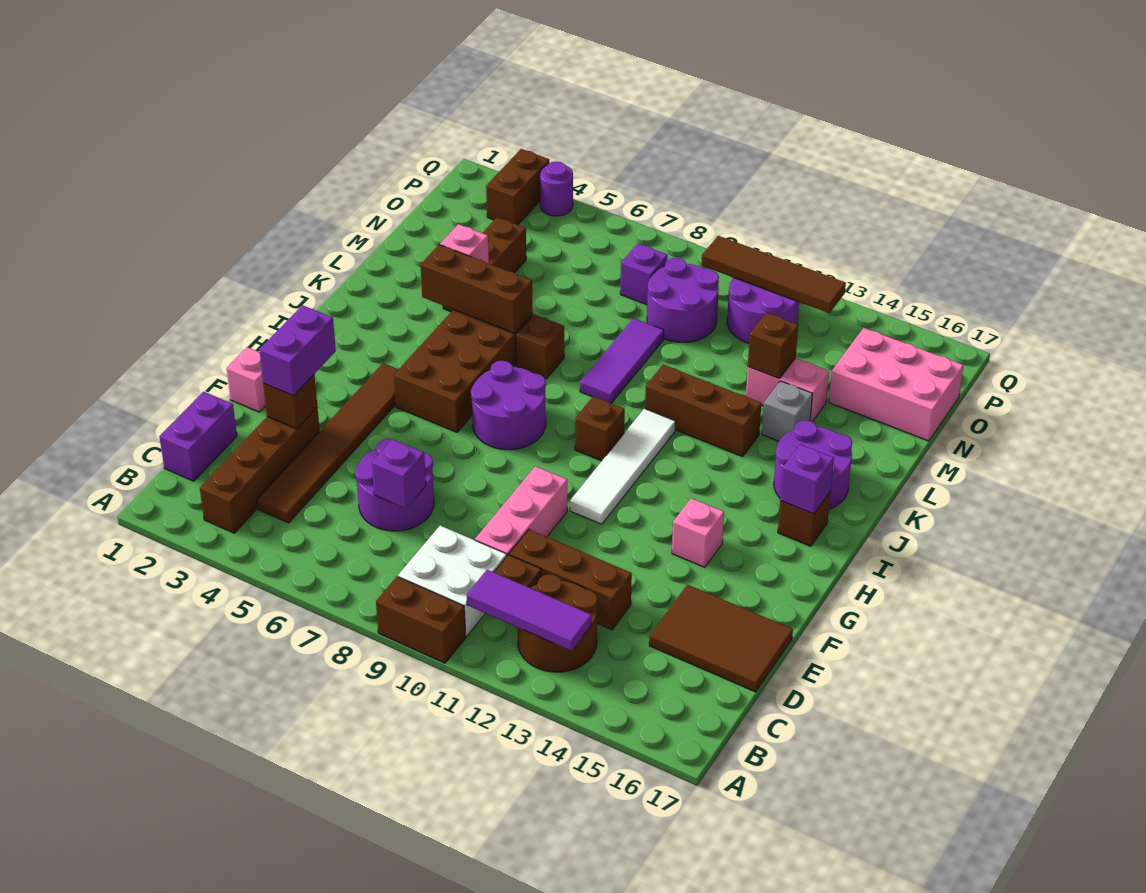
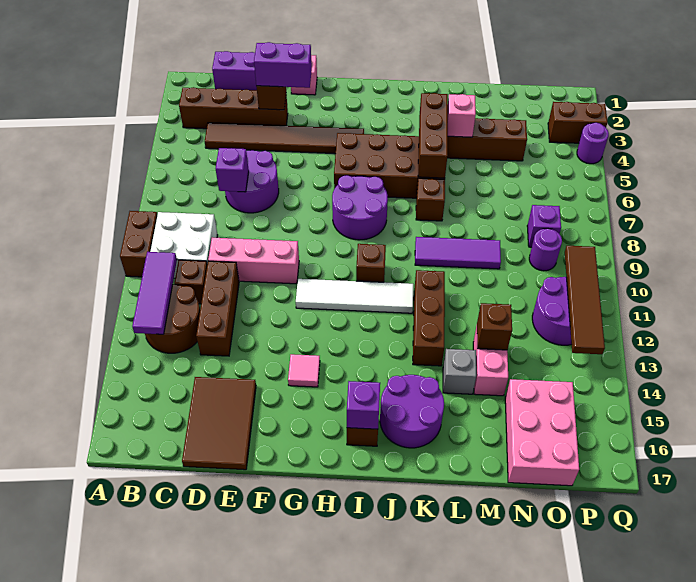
pink brick G14 level 1 -> pink tile G14 level 1
purple round brick N9:O10 level 1 -> purple round brick O9 level 1

